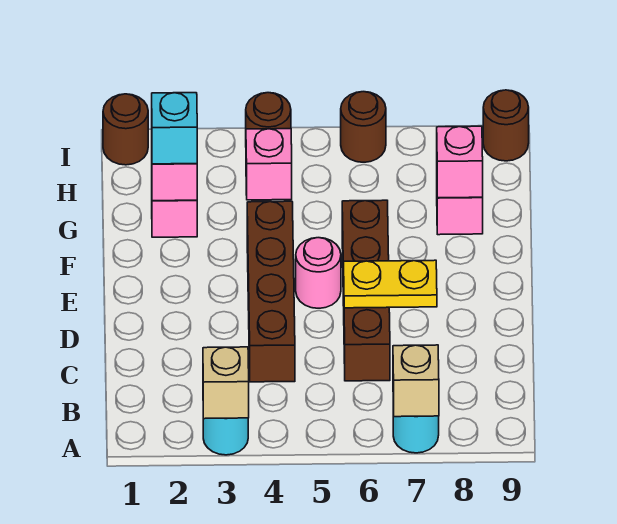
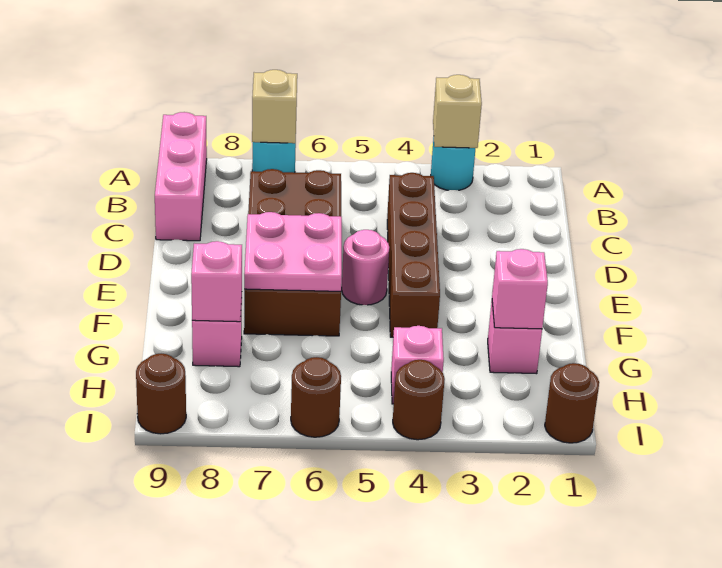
none -> pink brick A9:C9 level 1
brown brick C6:F6 level 1 -> brown brick C6:F7 level 1
yellow plate D6:D7 level 2 -> none
none -> pink plate E6:F7 level 2
cyan brick G2 level 3 -> none

